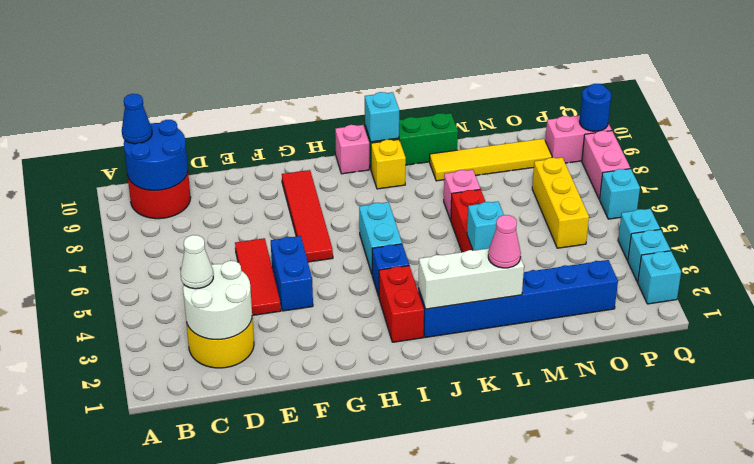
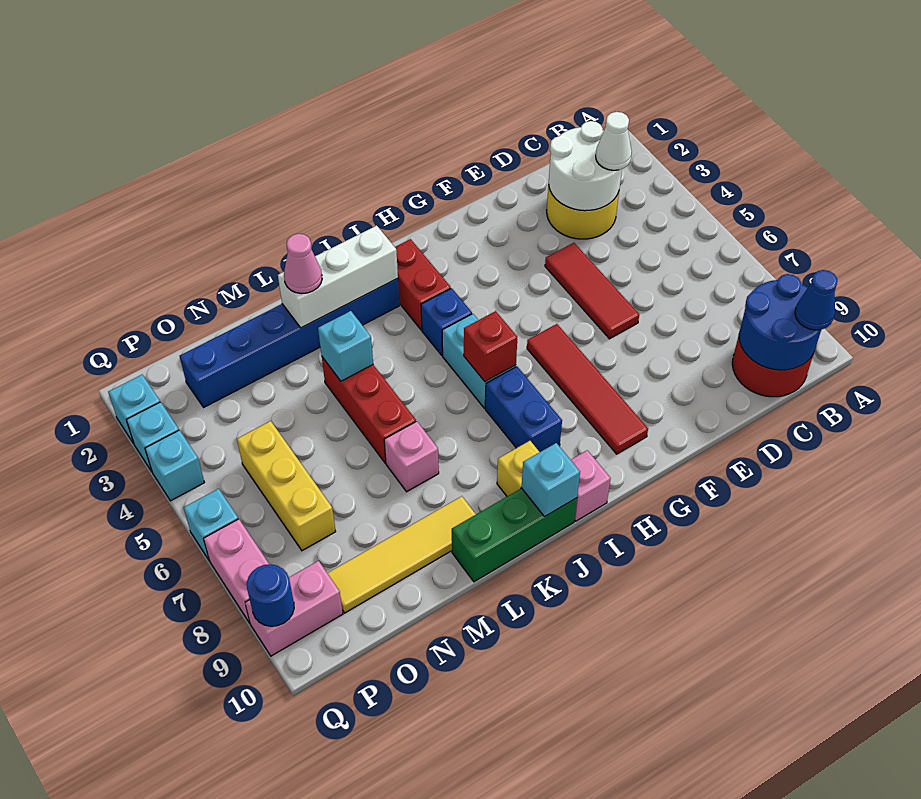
blue brick F4:F5 level 1 -> blue brick I7:I8 level 1
none -> red brick I6 level 2

